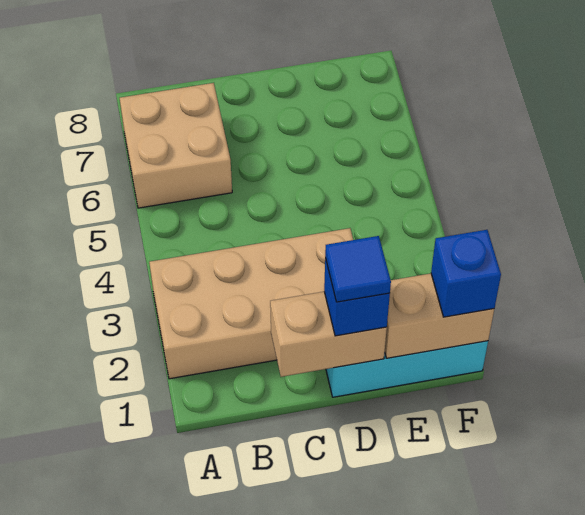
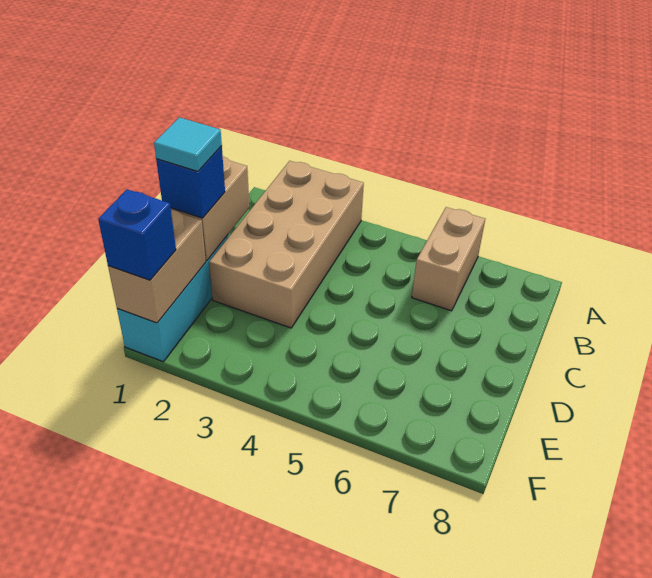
tan brick A6:B7 level 1 -> tan brick A6:B6 level 1
blue tile D1 level 4 -> cyan tile D1 level 4

